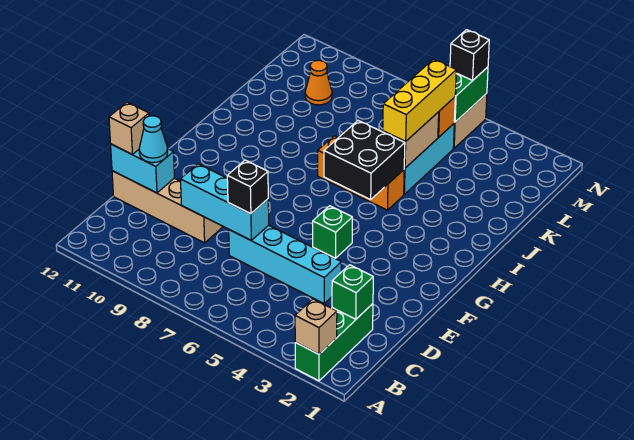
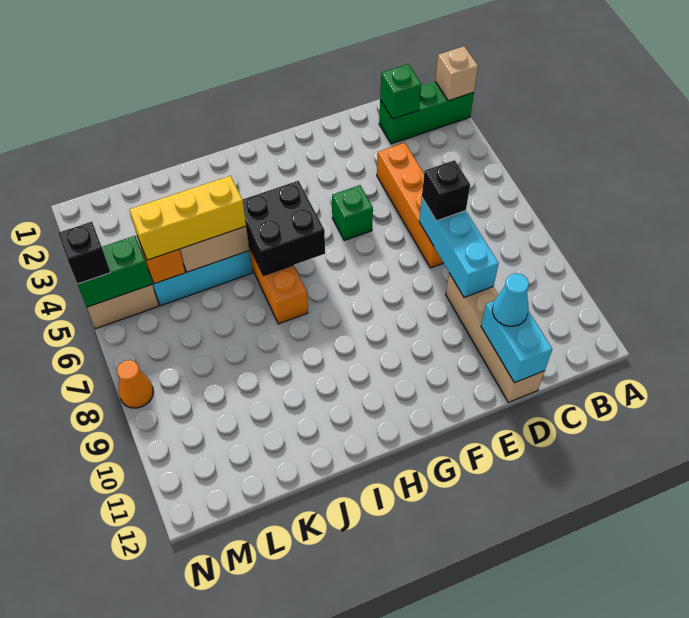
cyan brick D4:D7 level 1 -> orange brick D4:D7 level 1
tan brick D12 level 3 -> none
orange cone L10 level 1 -> orange cone N8 level 1

